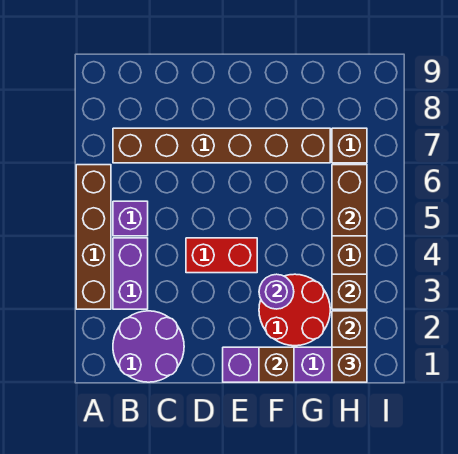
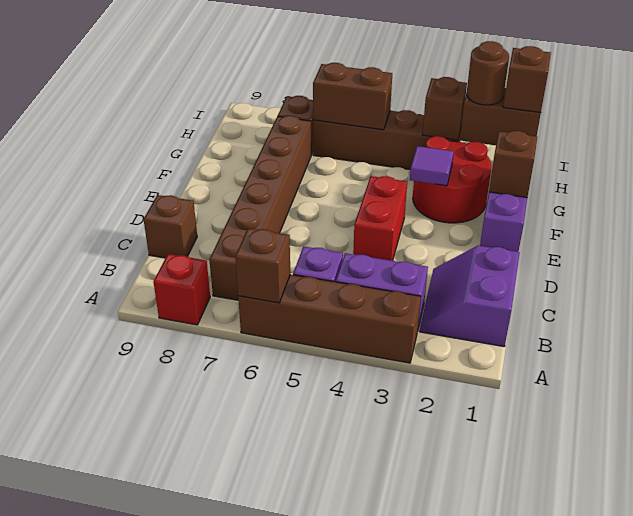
none -> brown brick A6 level 2
none -> red brick A8 level 1
purple round brick B1:C2 level 1 -> purple slope B1:C2 level 1 top 1
none -> brown brick C9 level 1
purple round brick F3 level 2 -> purple tile F3 level 2
none -> brown round brick H2 level 3

